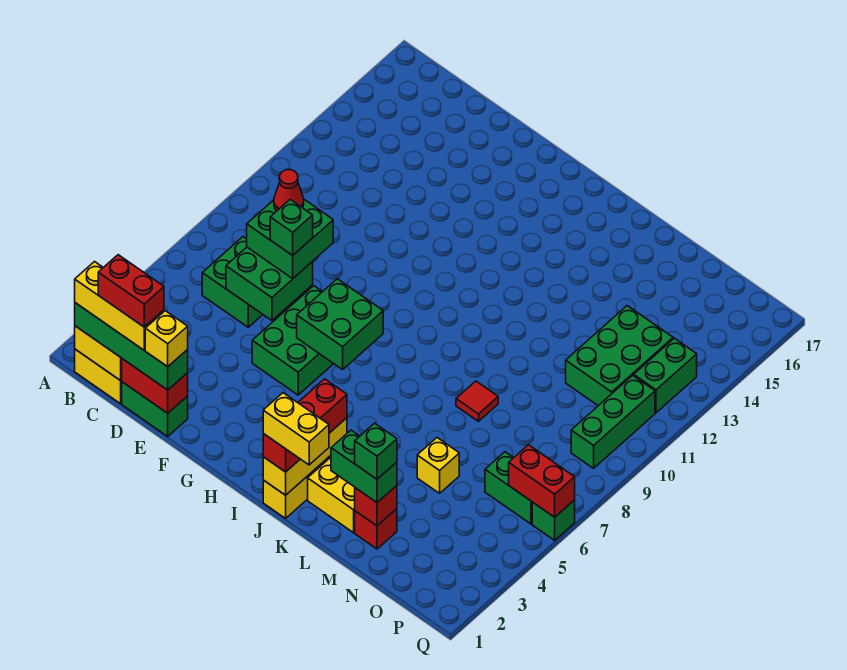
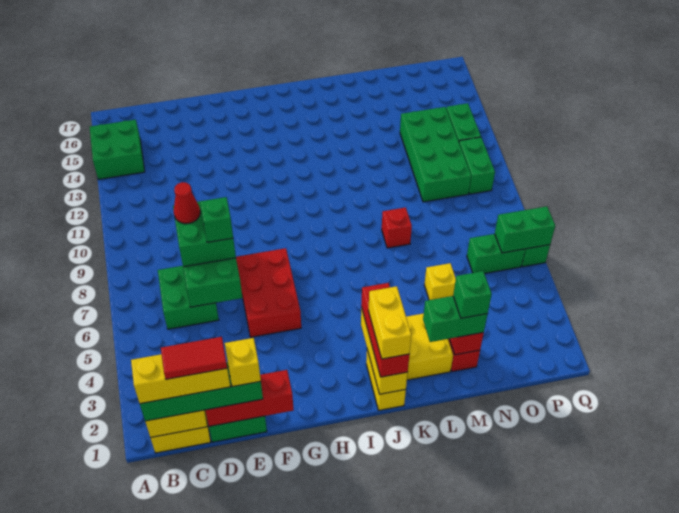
red brick C1:D1 level 5 -> red tile C1:D1 level 5
red brick D1:E1 level 2 -> red brick D1:F1 level 2
green brick F5:G7 level 1 -> red brick F5:G7 level 1
green brick G6:H7 level 2 -> green brick A14:B15 level 1
yellow brick J1:K1 level 4 -> yellow brick J1:J2 level 4
red tile L8 level 1 -> red brick L8 level 1
green brick N11:O13 level 1 -> green brick N10:O13 level 1
red brick P6:Q6 level 2 -> green brick P6:Q6 level 2
green brick P9:P11 level 1 -> green brick P10:P11 level 1

